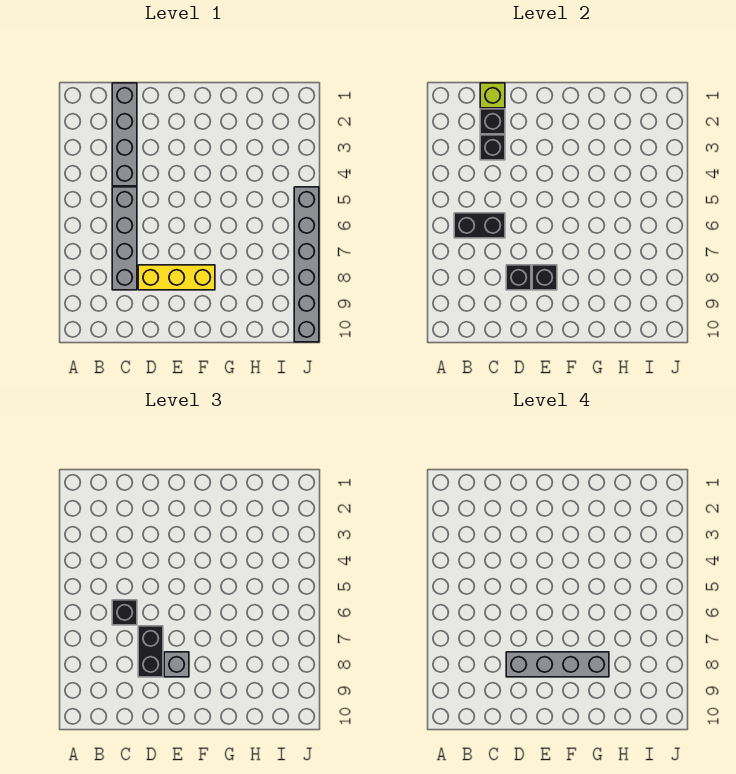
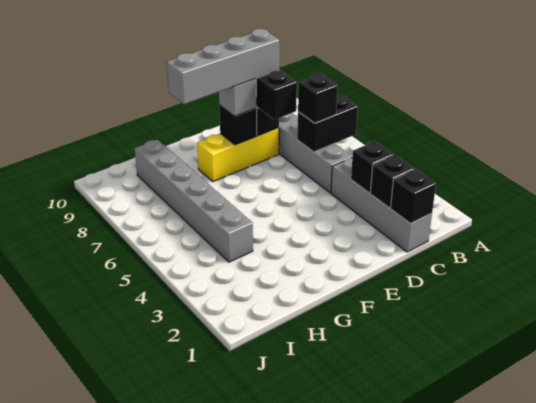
lime brick C1 level 2 -> black brick C1 level 2
grey brick J5:J10 level 1 -> grey brick H4:H9 level 1

